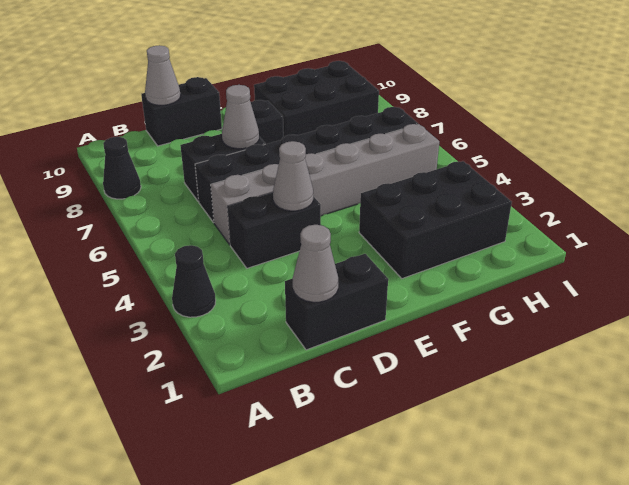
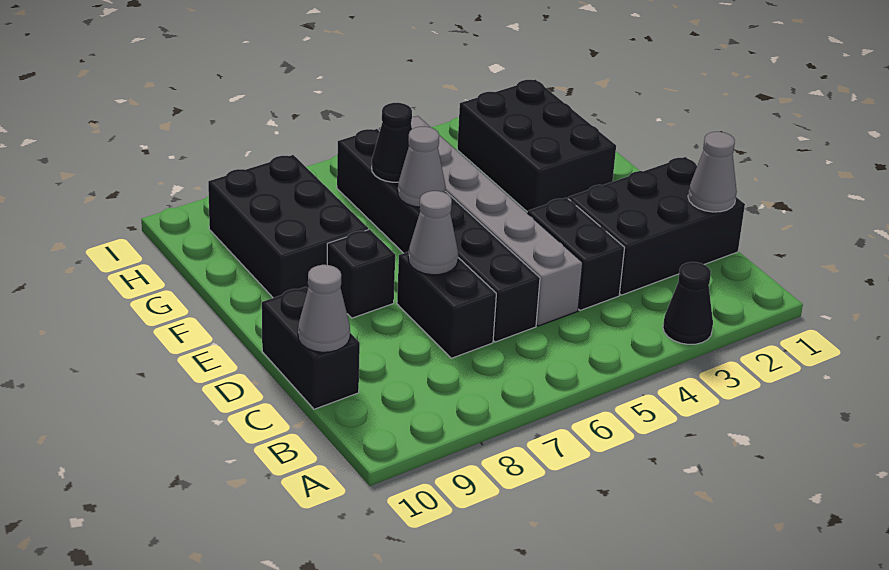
black cone A8 level 1 -> black cone G6 level 2
black brick C1:D1 level 1 -> black brick C1:D3 level 1
grey cone D4 level 2 -> grey cone F6 level 2

